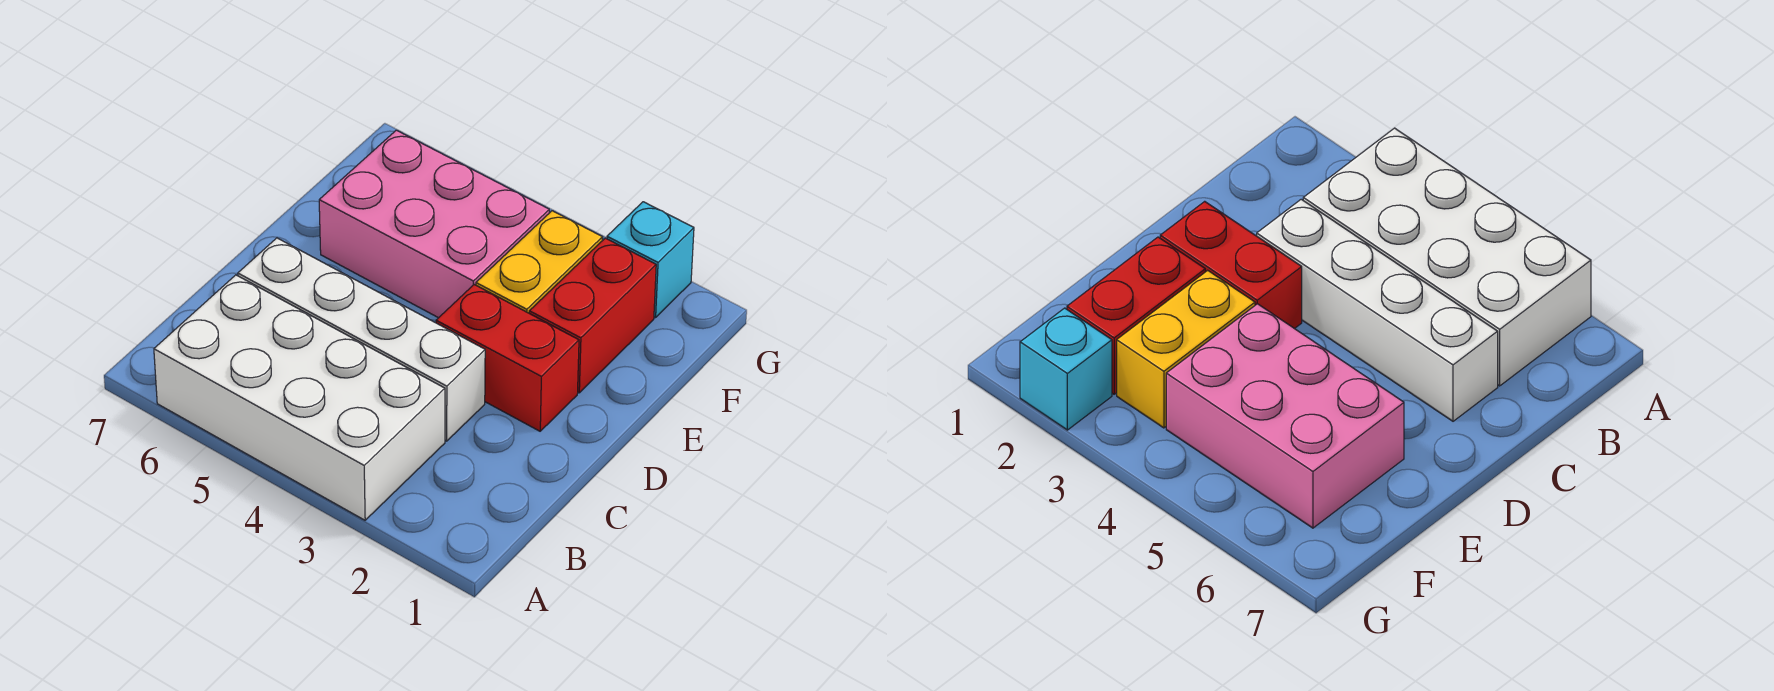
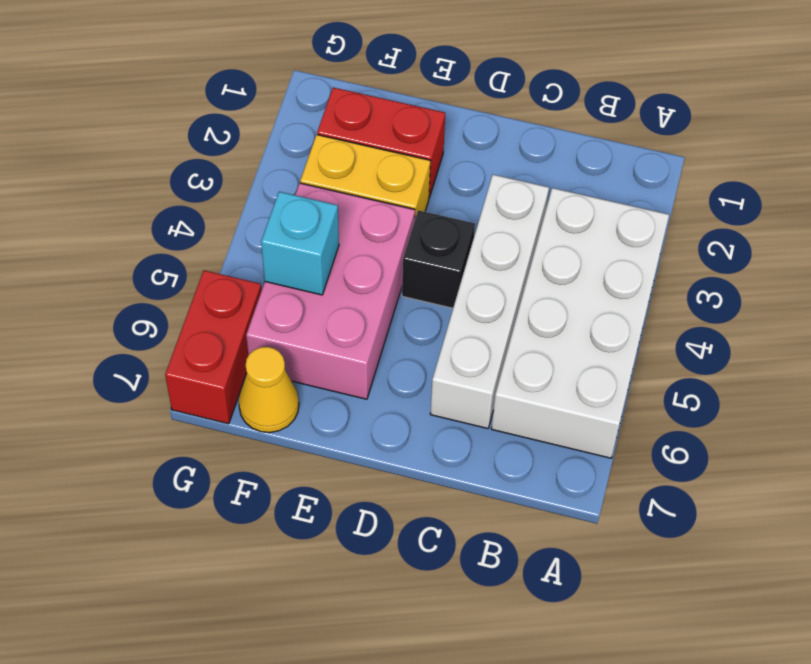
red brick D2:D3 level 1 -> red brick G6:G7 level 1
none -> black brick D4 level 1
none -> yellow cone F7 level 1
cyan brick G2 level 1 -> cyan brick F5 level 2

